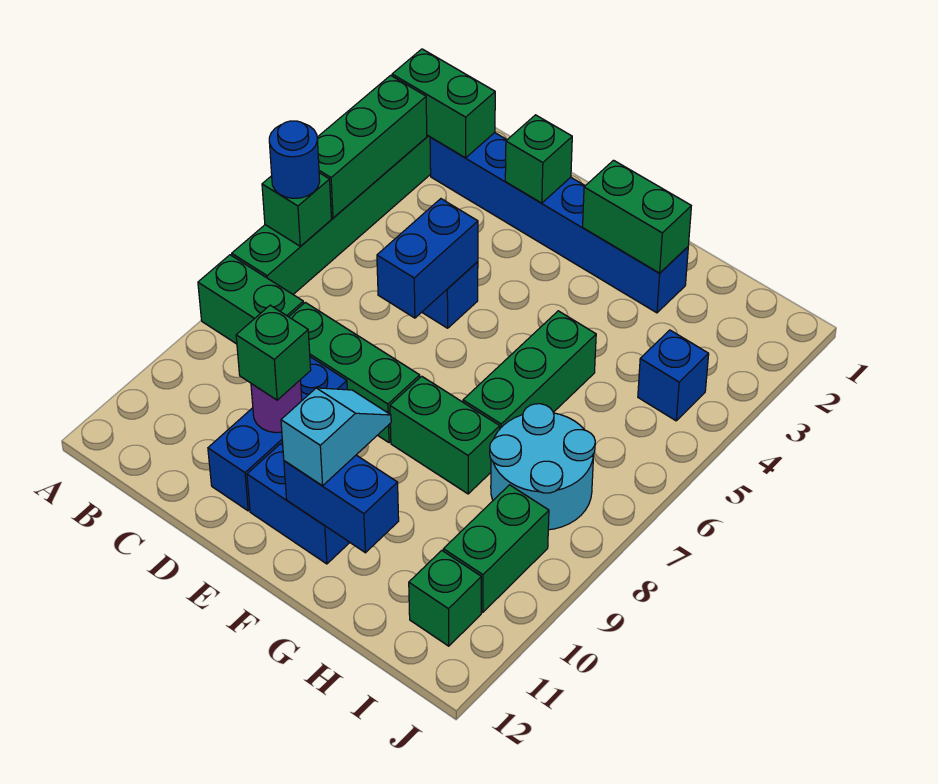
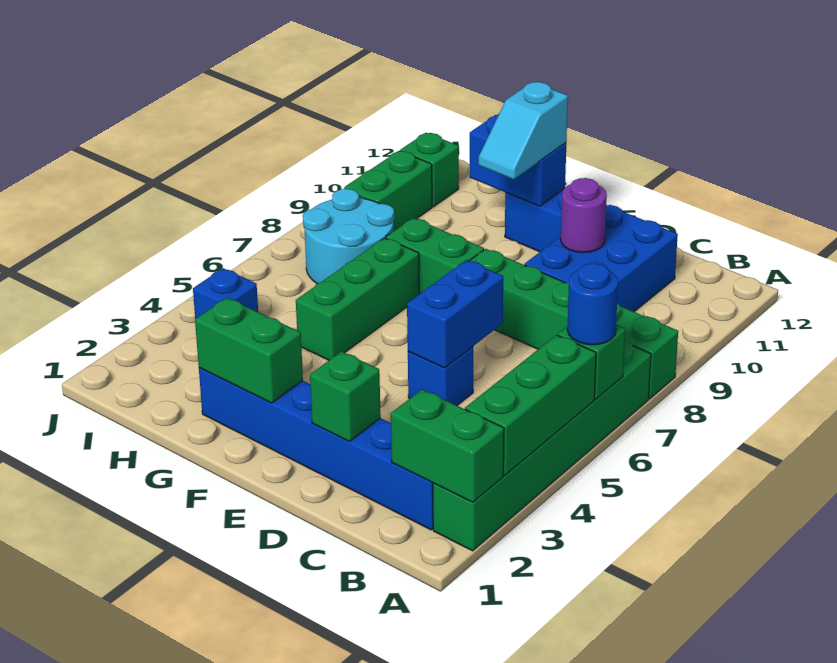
blue brick D9:D11 level 1 -> blue brick C9:D11 level 1
green brick D10 level 3 -> none

